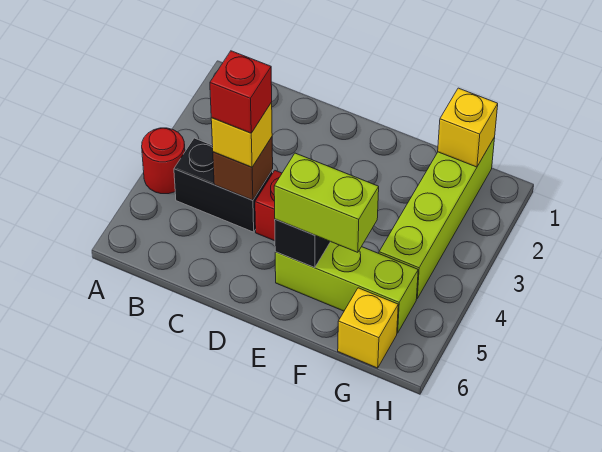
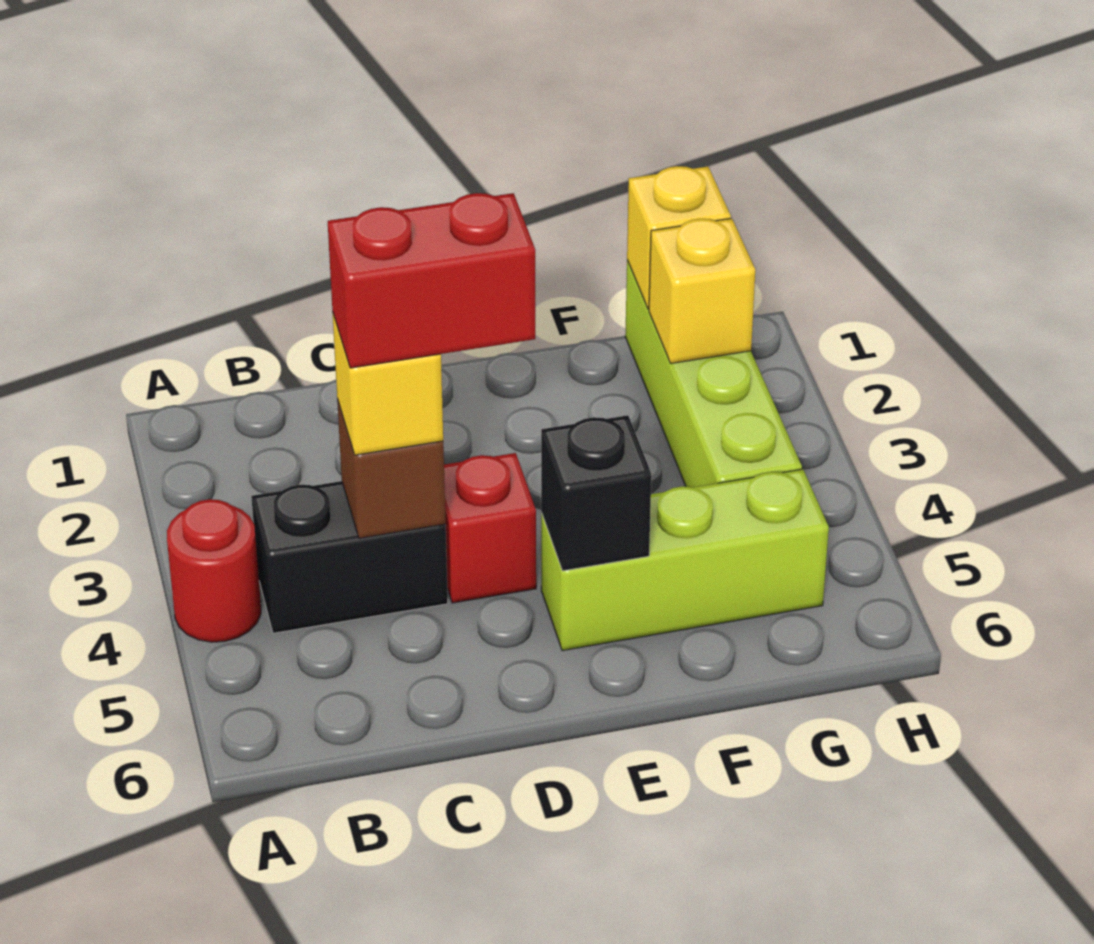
red brick C4 level 4 -> red brick C4:D4 level 4
lime brick E5:F5 level 3 -> none
yellow brick G6 level 1 -> yellow brick G2 level 2

